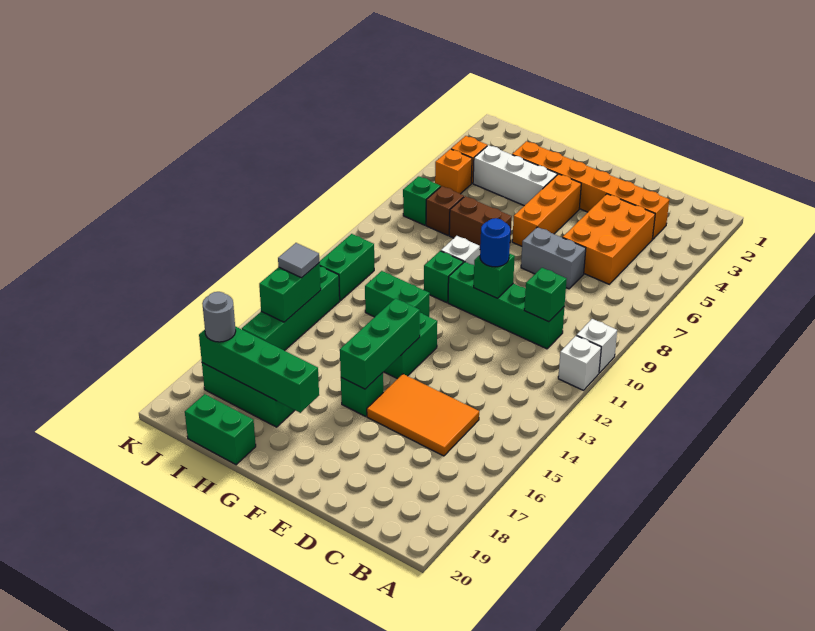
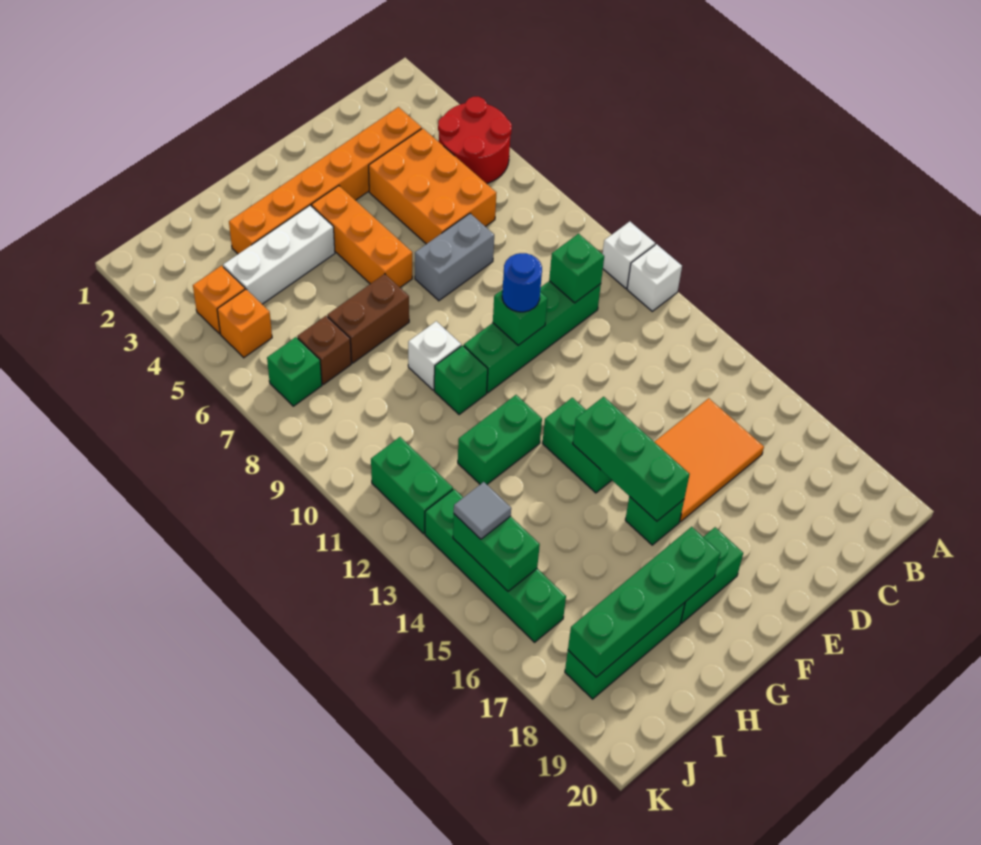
none -> red round brick A4:B5 level 1
green brick H20:I20 level 1 -> green brick F18:G18 level 1
grey round brick J18 level 3 -> none

